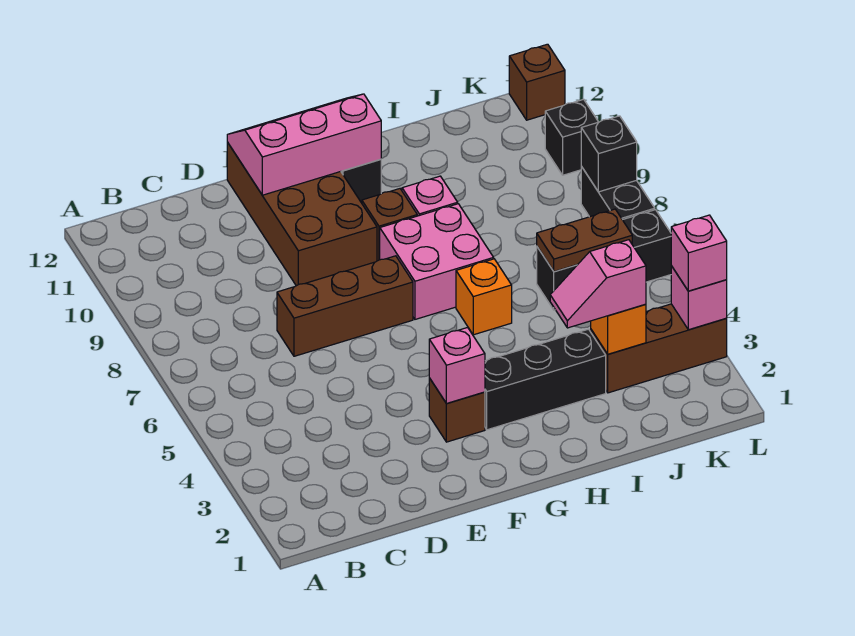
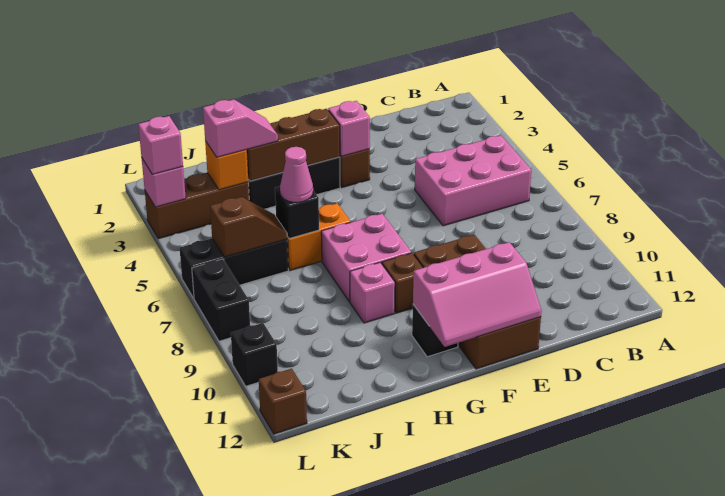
none -> pink brick B5:D6 level 1
brown brick D7:F7 level 1 -> brown brick G3:I3 level 2
orange brick H6 level 1 -> orange brick H6:I6 level 1
none -> pink cone I6 level 3
brown plate J6:K6 level 2 -> brown slope J6:K6 level 2 top K
black brick L8 level 2 -> black brick I6 level 2

